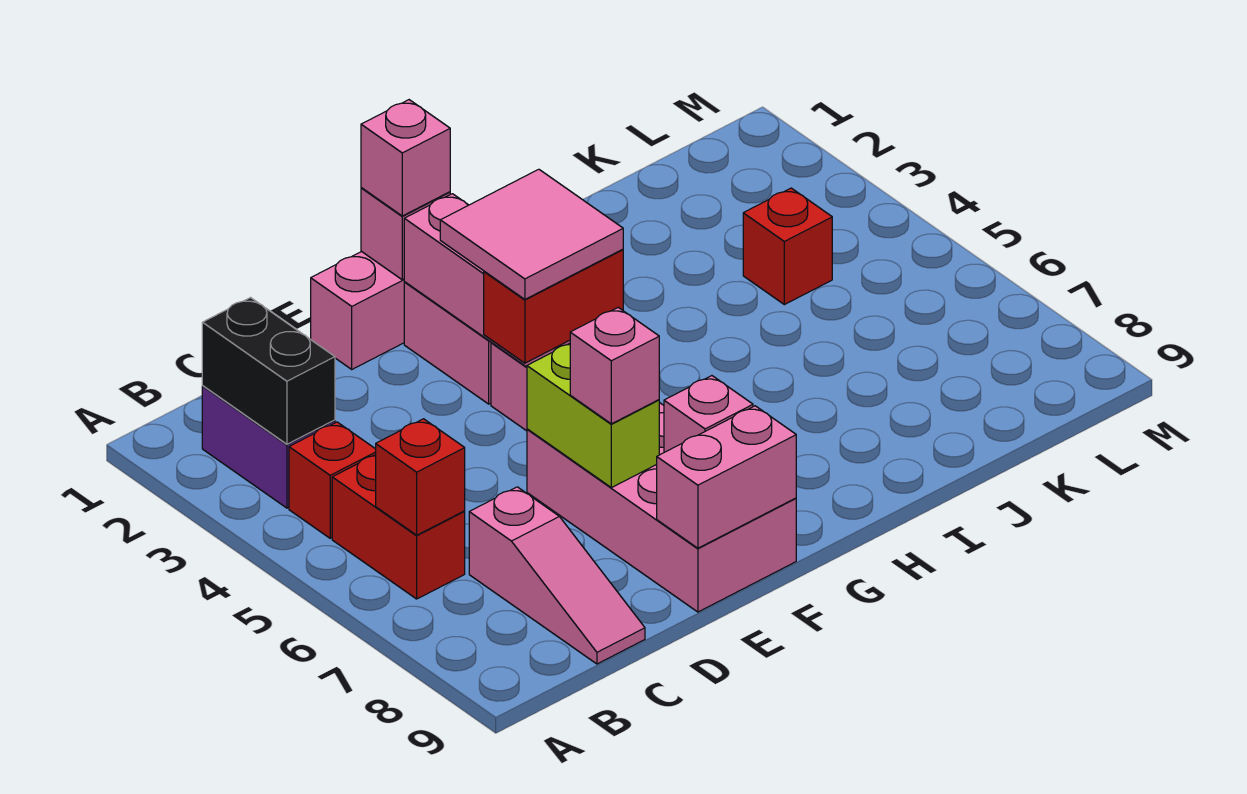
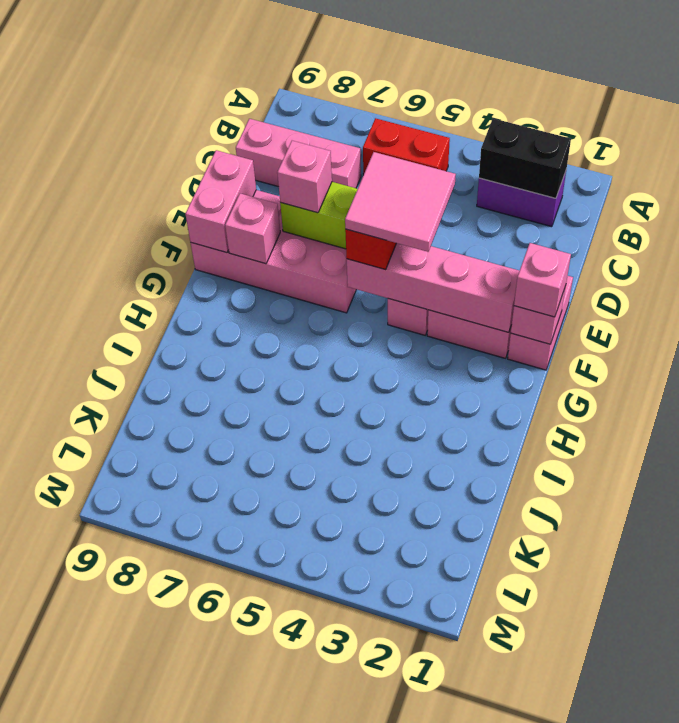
red brick B4 level 1 -> none
red brick B6 level 2 -> none
pink slope C7:C9 level 1 top 7 -> pink brick C7:C9 level 1
red brick K4 level 1 -> none

